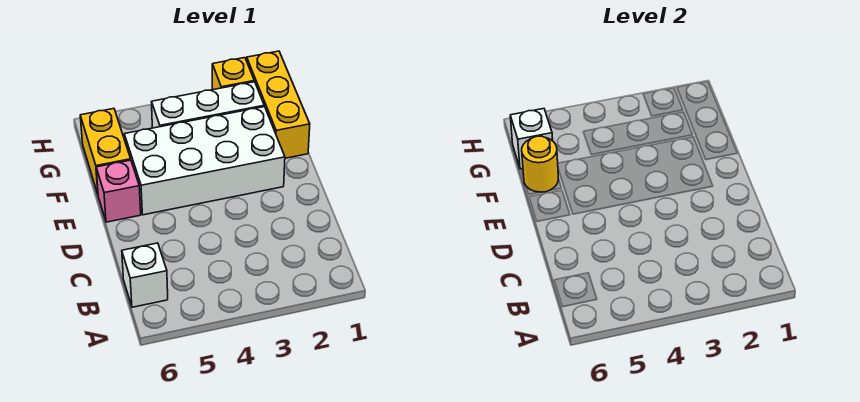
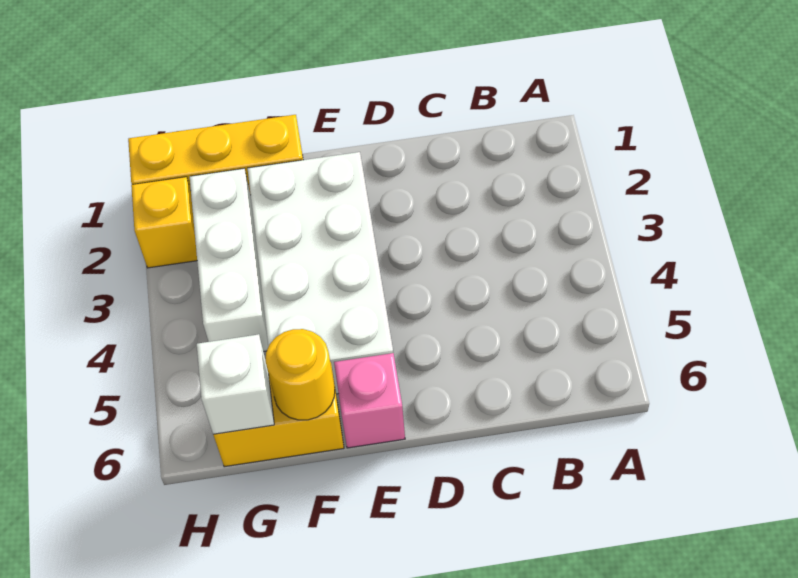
white brick B6 level 1 -> none

